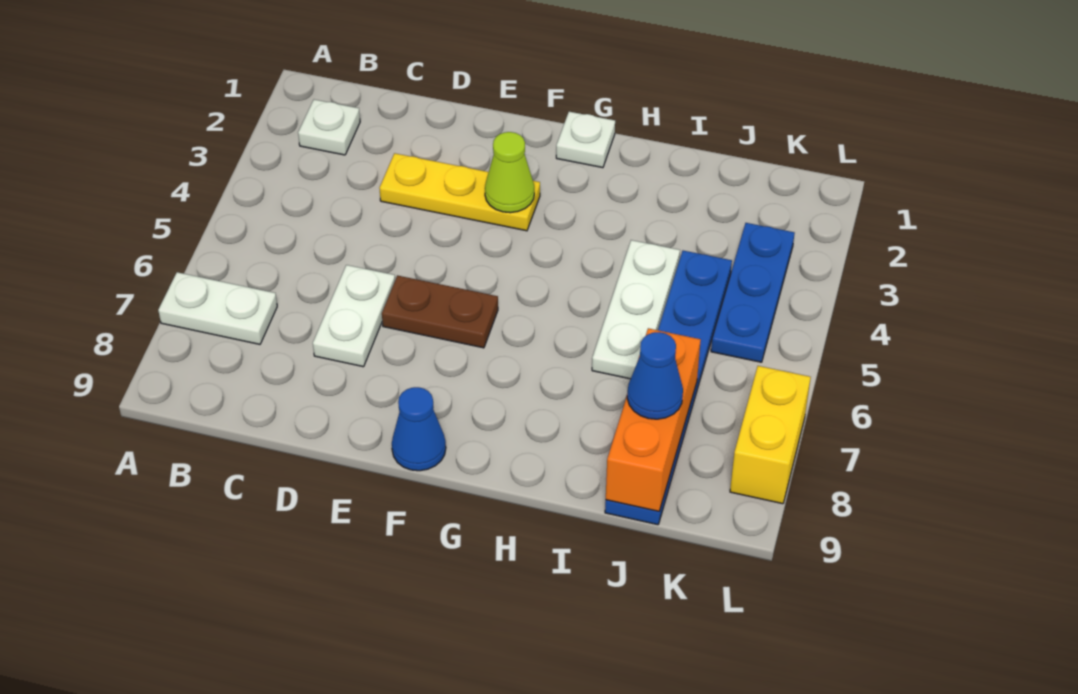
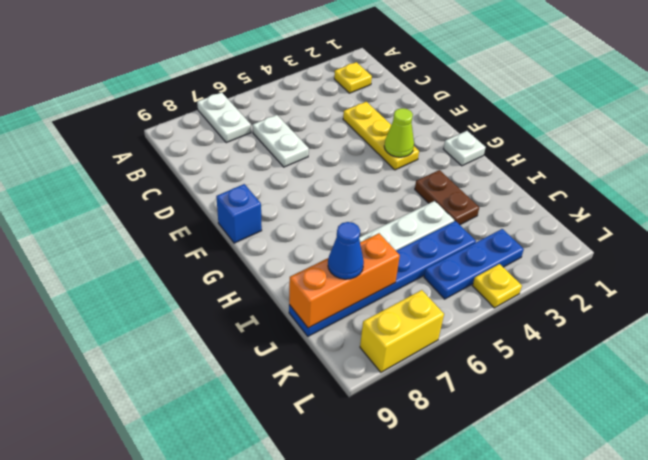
white plate B2 level 1 -> yellow plate B2 level 1
white plate D6:D7 level 1 -> white plate C6:D6 level 1
brown plate E6:F6 level 1 -> brown plate H3:I3 level 1
blue cone F9 level 1 -> blue brick F9 level 1
none -> yellow plate L4 level 1

